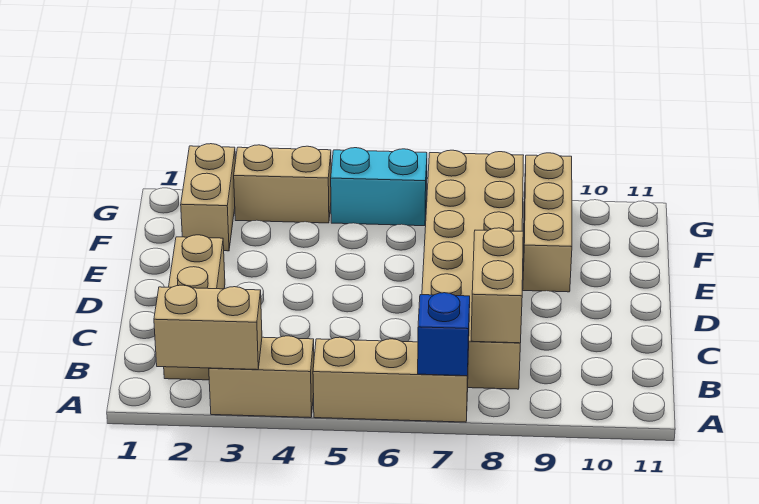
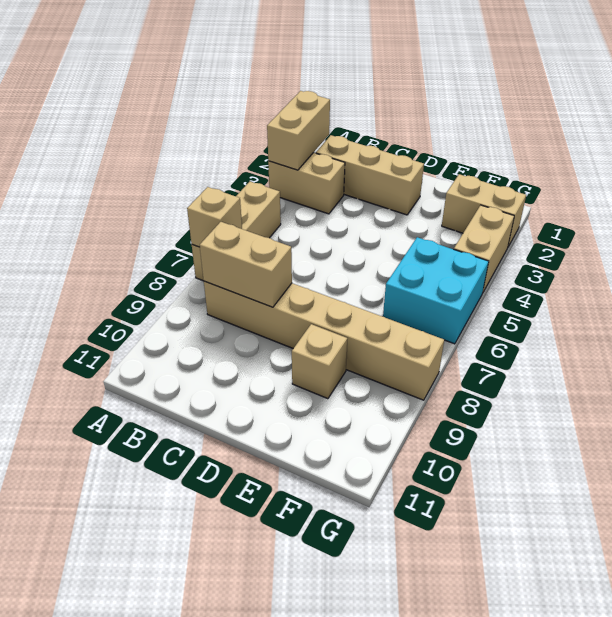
tan brick A3:A4 level 1 -> tan brick A3:B3 level 1
blue brick A7 level 2 -> tan brick A7 level 2
tan brick B7:G8 level 1 -> tan brick B8:G8 level 1
tan brick E9:G9 level 1 -> tan brick E9 level 1
cyan brick G5:G6 level 1 -> cyan brick F5:G6 level 1

